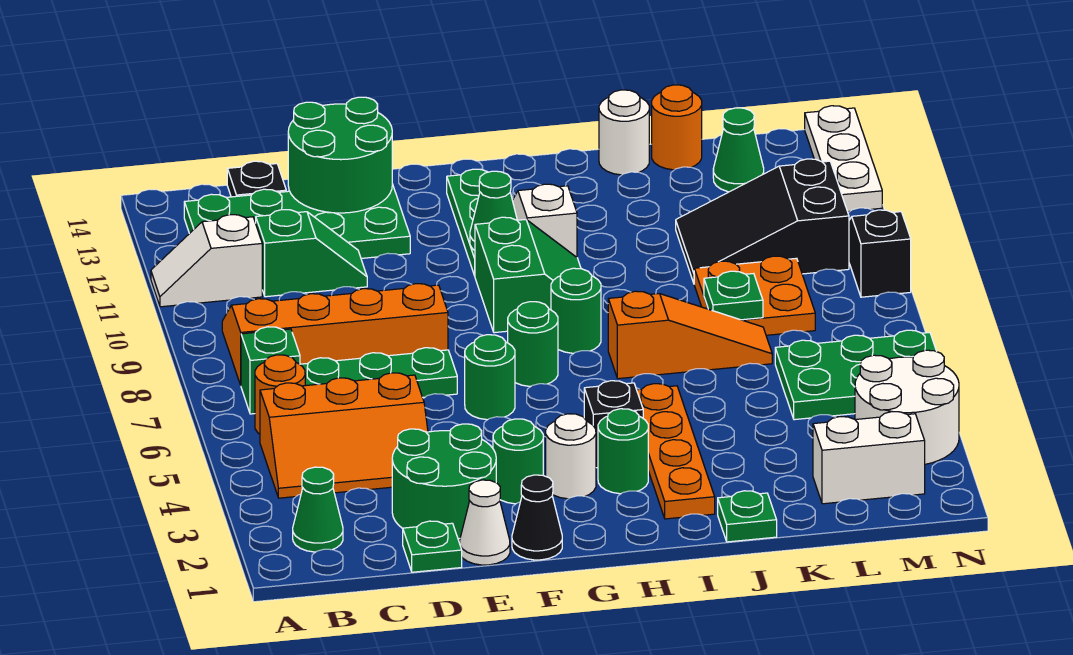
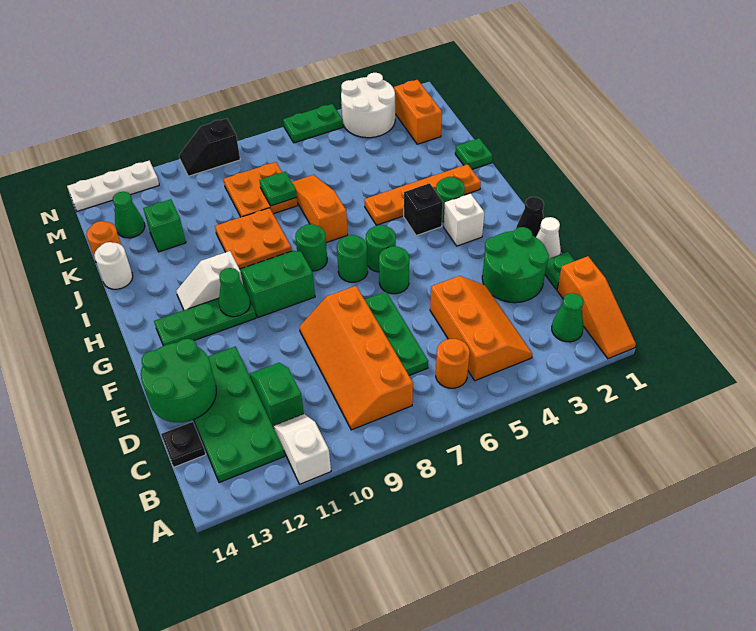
none -> orange slope A1:C1 level 1 top C
white slope A11:B11 level 1 top B -> white slope A11:B11 level 1 top A
green brick B7 level 1 -> green brick K12 level 1
green round brick F3 level 1 -> green round brick G6 level 1
white round brick G3 level 1 -> white brick G3 level 1
none -> orange plate I9:J10 level 1
black slope K10:M11 level 1 top M -> none
white brick L2:M2 level 1 -> orange brick L2:M2 level 1
green plate L5:N6 level 1 -> green plate N5:N6 level 1

